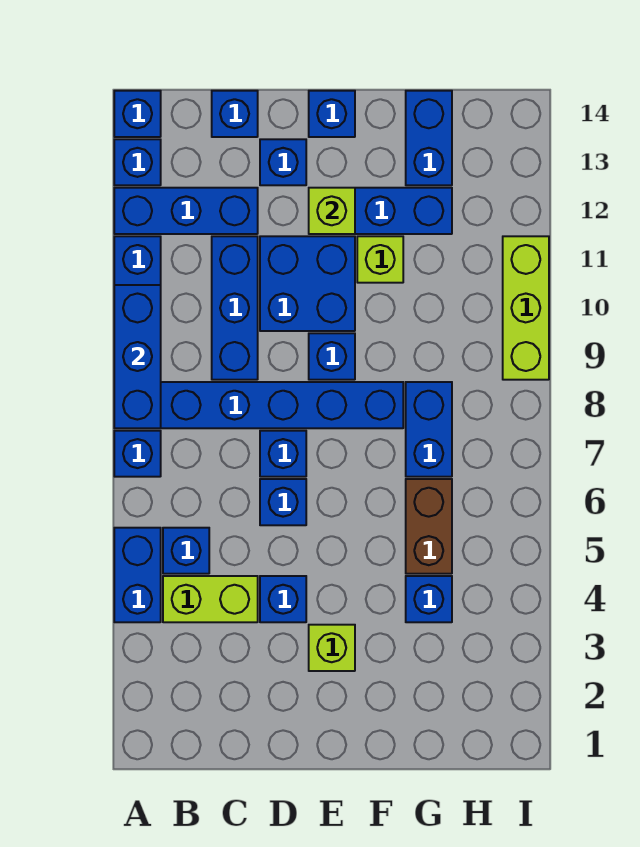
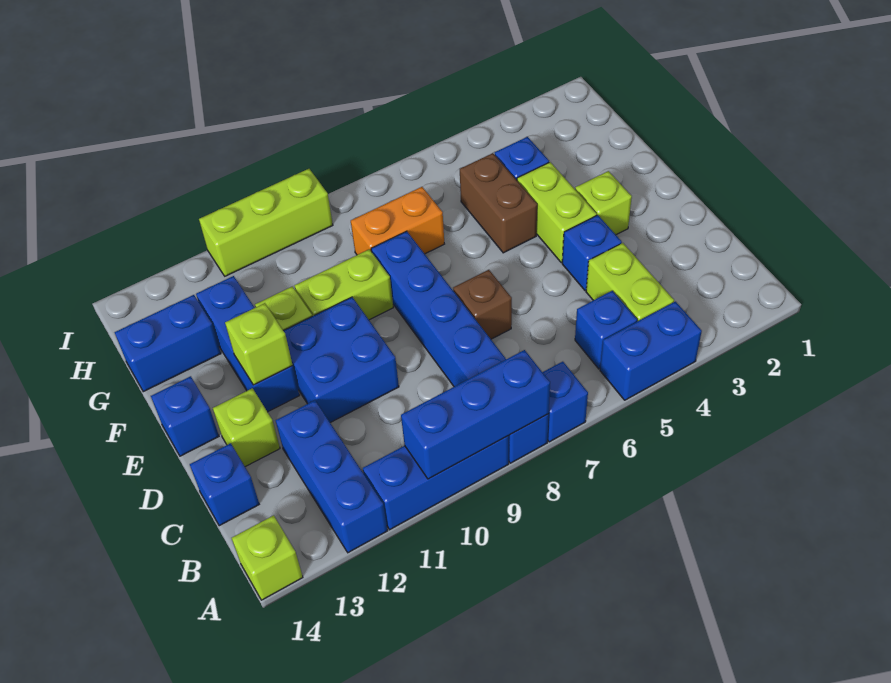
blue brick A13 level 1 -> none
blue brick A14 level 1 -> lime brick A14 level 1
blue brick C9:C11 level 1 -> none
blue brick D6 level 1 -> none
blue brick D7 level 1 -> brown brick D7 level 1
blue brick D13 level 1 -> lime brick D13 level 1
none -> lime brick E4:F4 level 1
blue brick E9 level 1 -> none
none -> lime brick F9:F10 level 1
brown brick G5:G6 level 1 -> brown brick F5:G5 level 1
blue brick G7:G8 level 1 -> orange brick G7:G8 level 1

